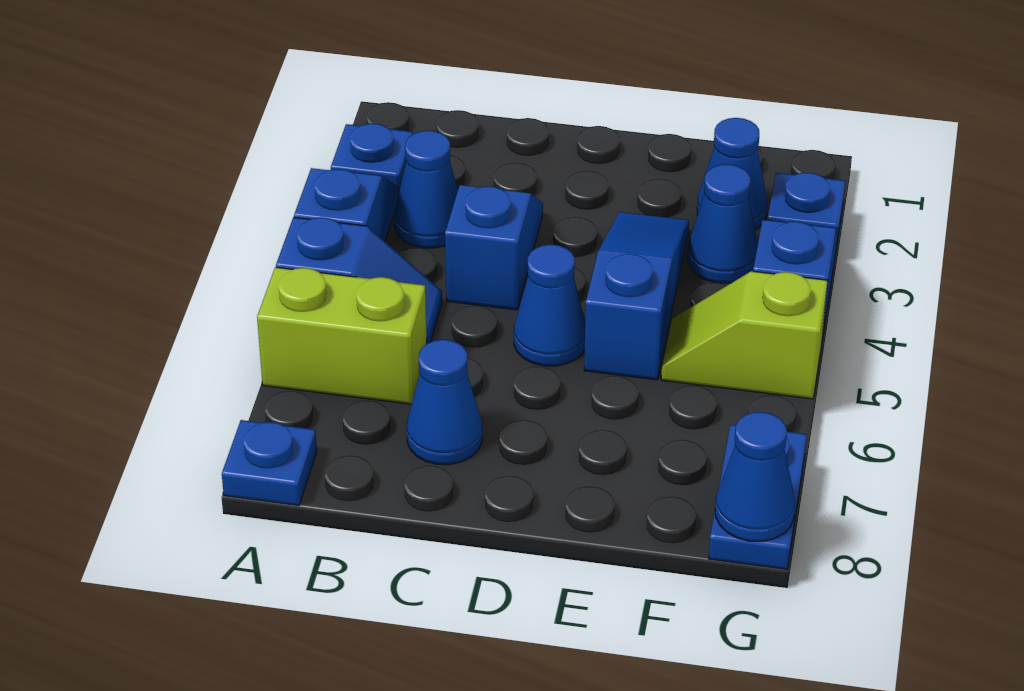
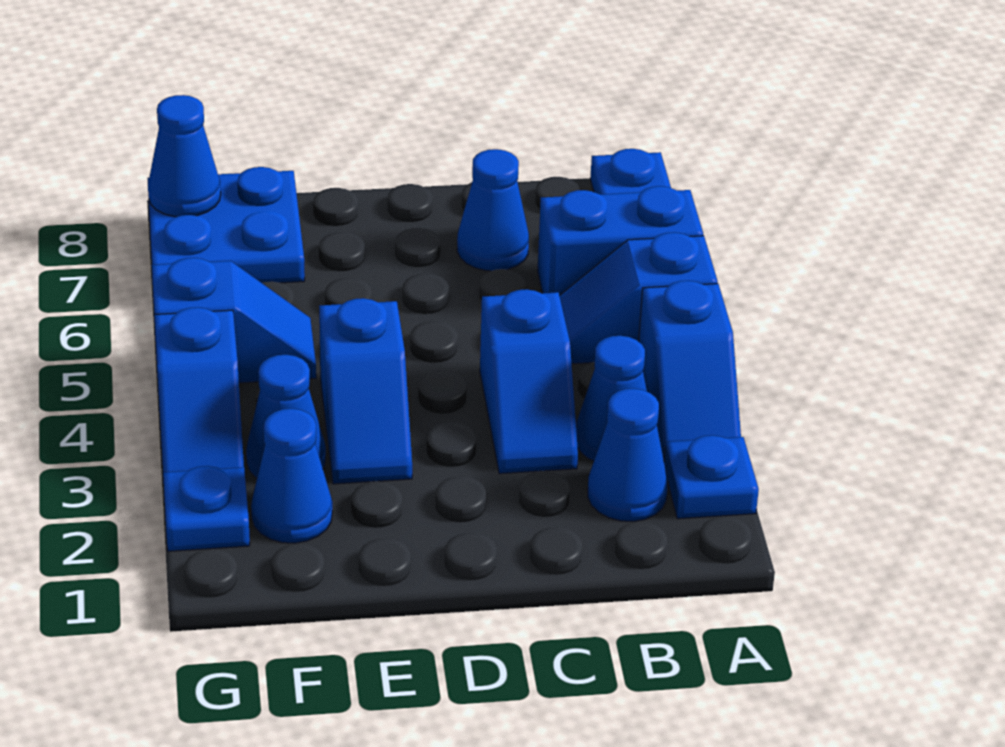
lime brick A6:B6 level 1 -> blue brick A6:B6 level 1
blue cone D5 level 1 -> blue cone B2 level 1
blue slope E3:E5 level 1 top 5 -> blue slope E3:E4 level 1 top 4
lime slope F5:G5 level 1 top G -> blue slope F5:G5 level 1 top G
blue plate G7:G8 level 1 -> blue plate F7:G8 level 1

